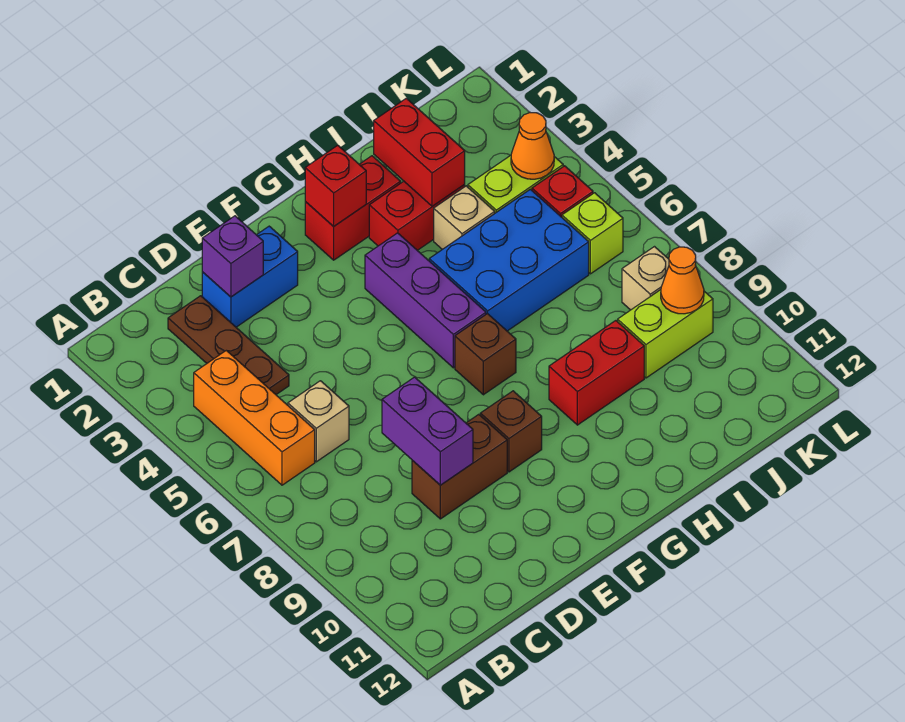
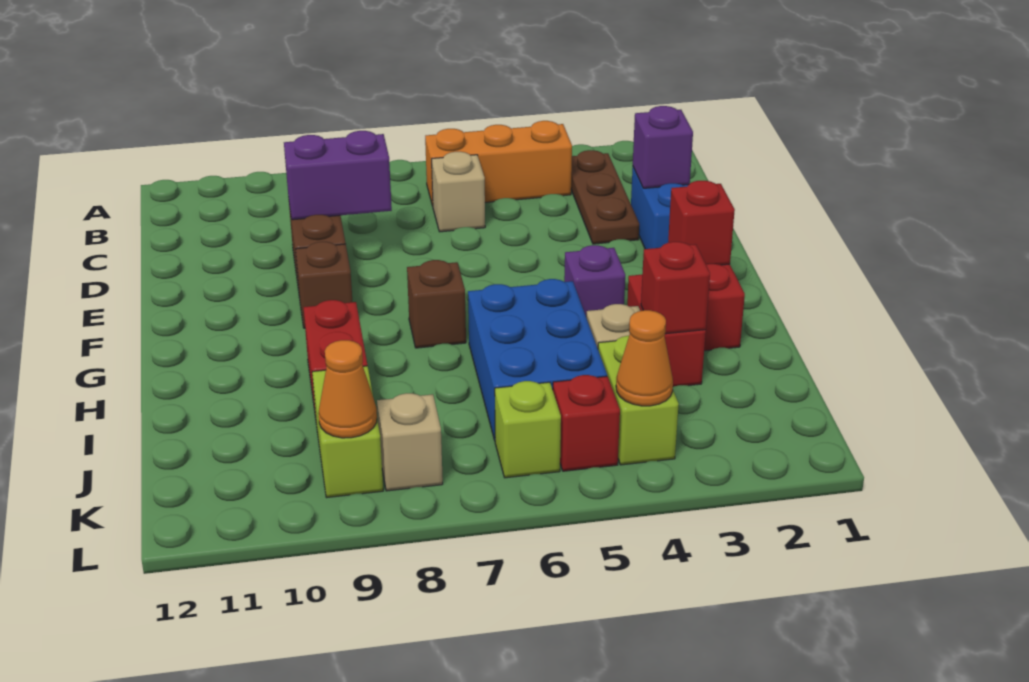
brown plate C2:C4 level 1 -> brown plate B3:D3 level 1
purple brick G4:G6 level 1 -> purple brick G4 level 1
red brick I2:I3 level 2 -> red brick I3 level 2

